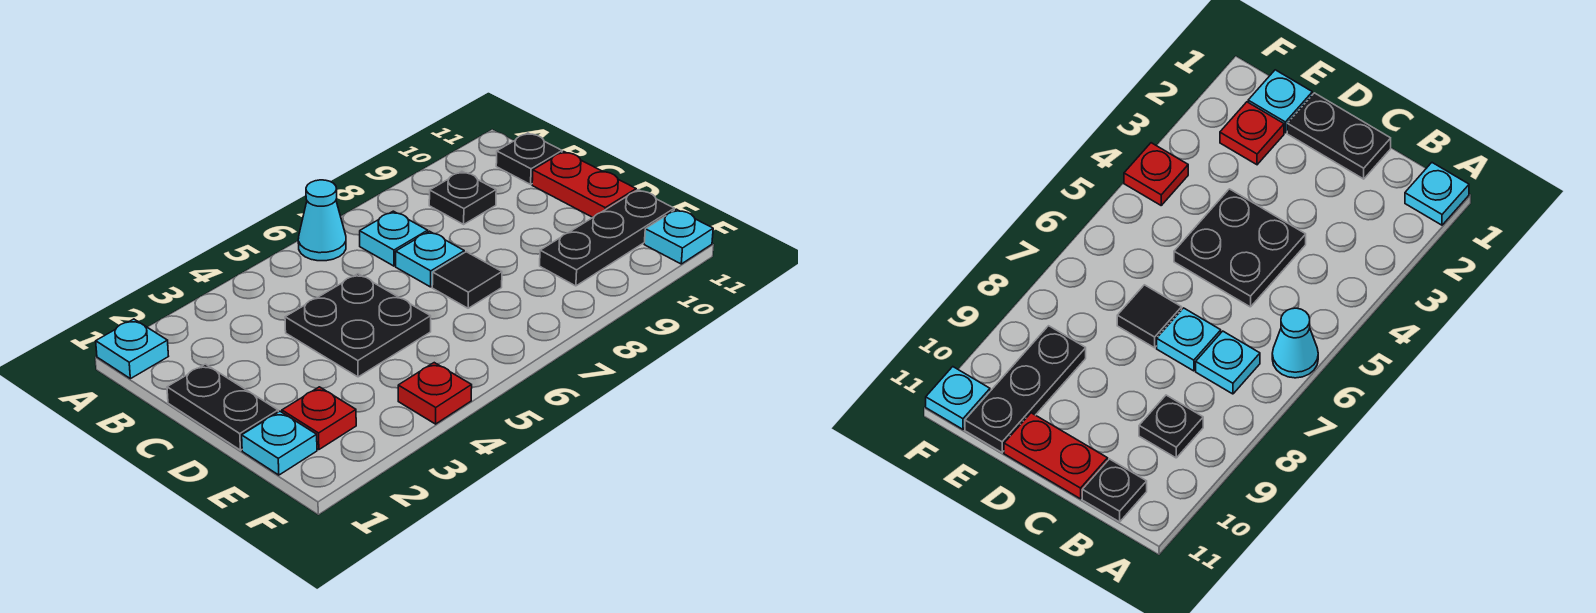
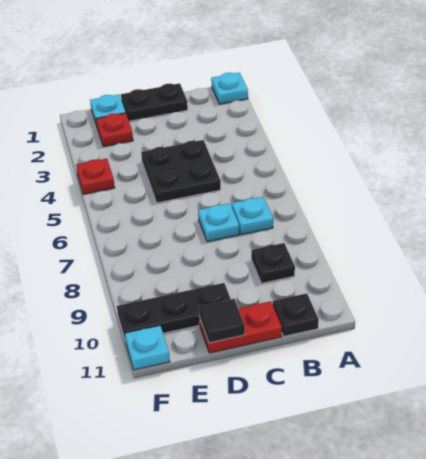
cyan cone A6 level 1 -> none
black tile D7 level 1 -> black tile D11 level 2
black plate E9:E11 level 1 -> black plate D10:F10 level 1

